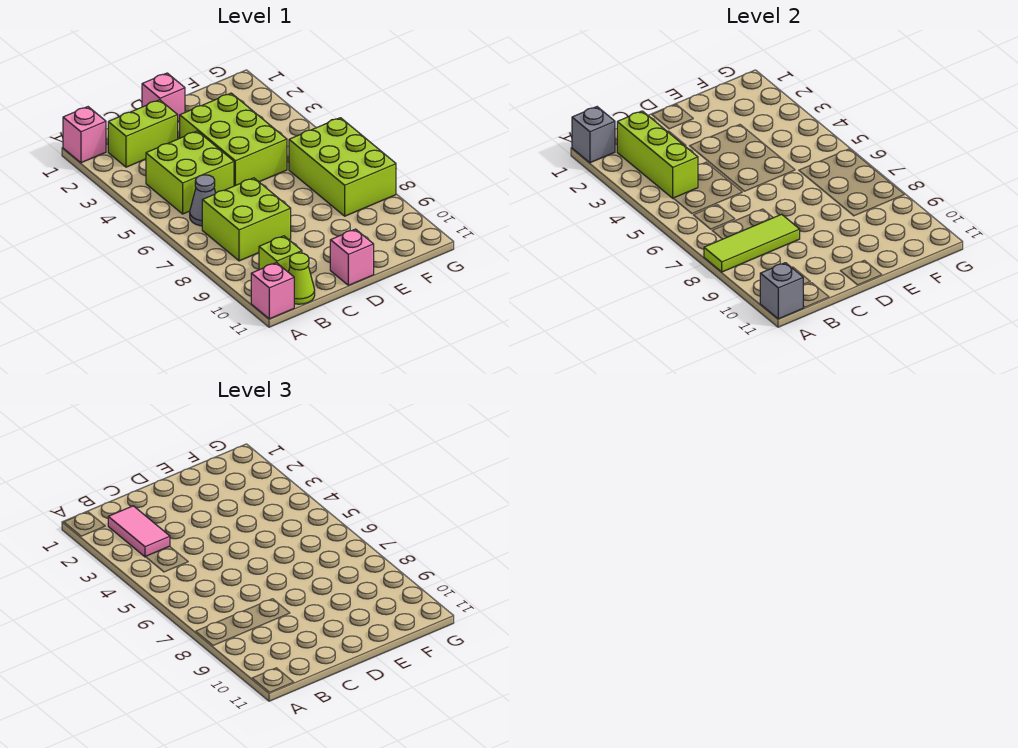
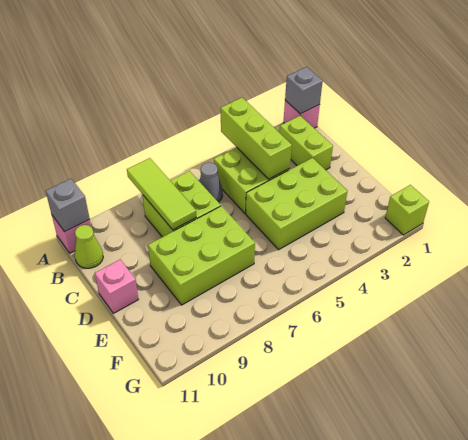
lime brick B2:B4 level 2 -> lime brick A4:C4 level 2
pink tile B2:B3 level 3 -> none
lime brick B10 level 1 -> lime brick G1 level 1
pink brick D1 level 1 -> none
lime brick F6:G8 level 1 -> lime brick D7:E9 level 1

